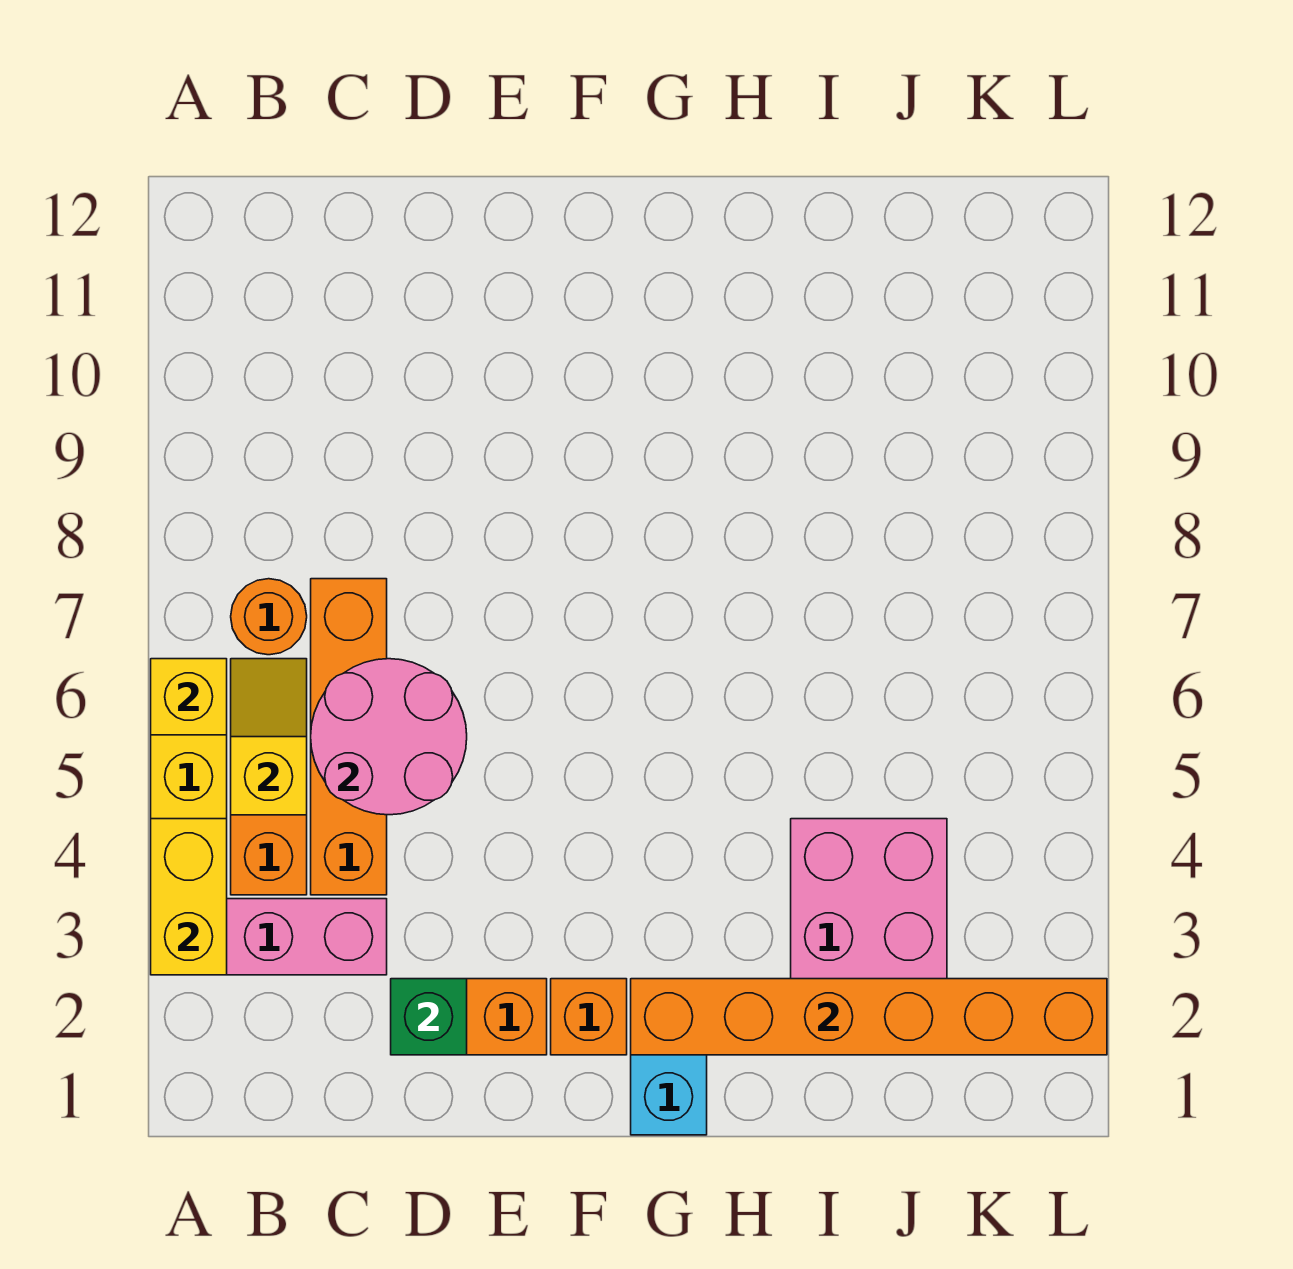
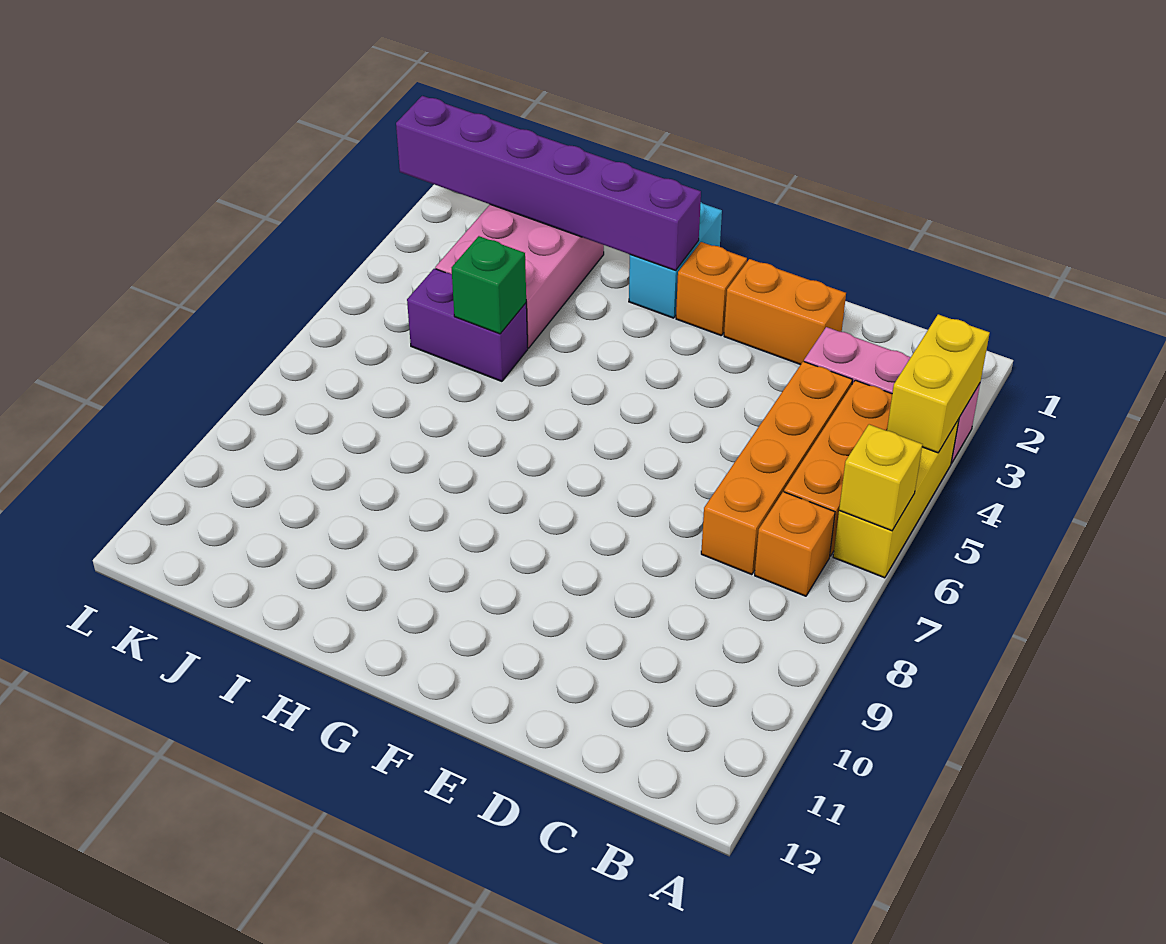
yellow slope B5:B6 level 2 top 5 -> none
orange round brick B7 level 1 -> orange brick B7 level 1
pink round brick C5:D6 level 2 -> none
green brick D2 level 2 -> green brick I5 level 2
orange brick G2:L2 level 2 -> purple brick G2:L2 level 2
none -> purple brick I5:J5 level 1

